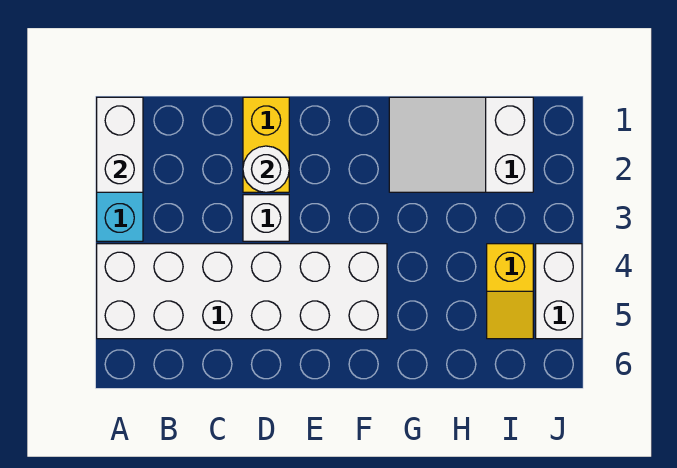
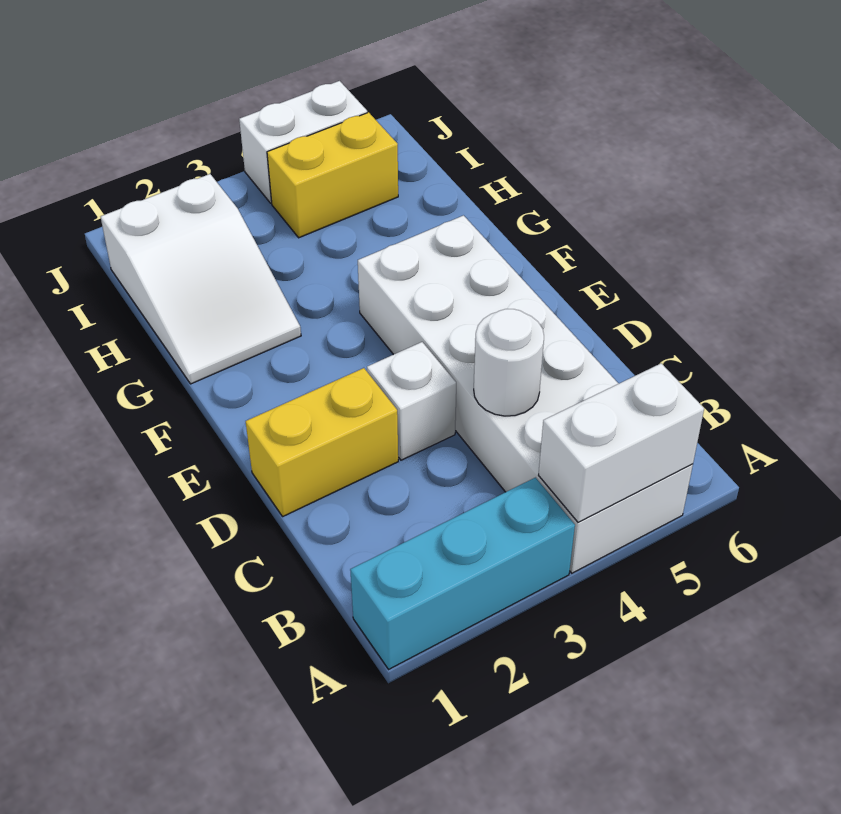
white brick A1:A2 level 2 -> white brick A4:A5 level 2
white round brick D2 level 2 -> white round brick C4 level 2
yellow slope I4:I5 level 1 top 4 -> yellow brick I4:I5 level 1

